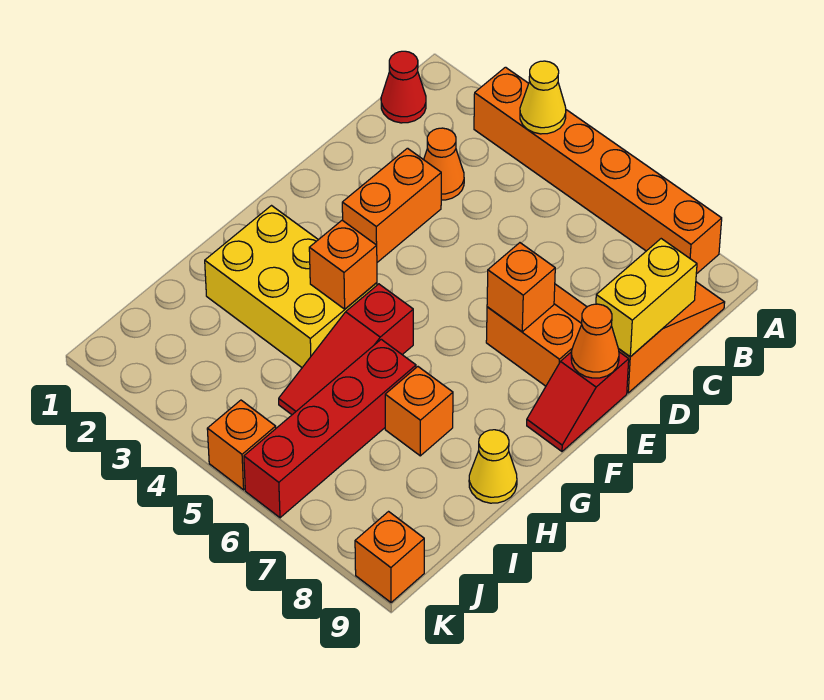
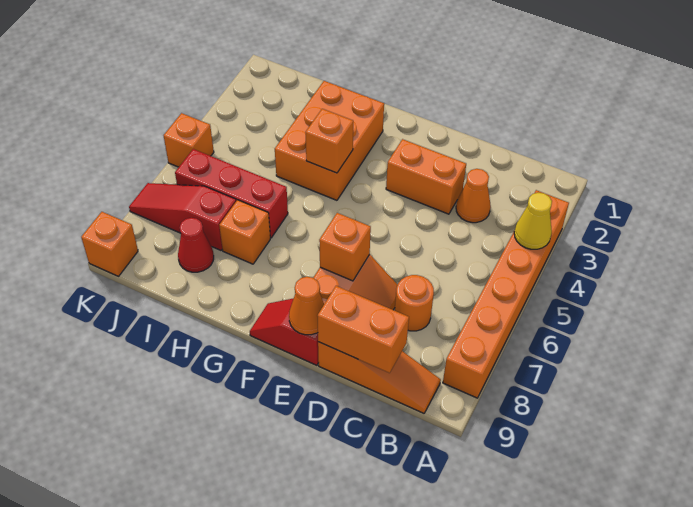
red cone B1 level 1 -> red cone I8 level 1
none -> orange round brick C7 level 1
yellow brick C9:D9 level 2 -> orange brick C9:D9 level 2
yellow brick G2:H4 level 1 -> orange brick G2:H4 level 1
red slope G5:I5 level 1 top G -> red slope I7:K7 level 1 top I
red brick H6:K6 level 1 -> red brick H6:J6 level 1
yellow cone H9 level 1 -> none

